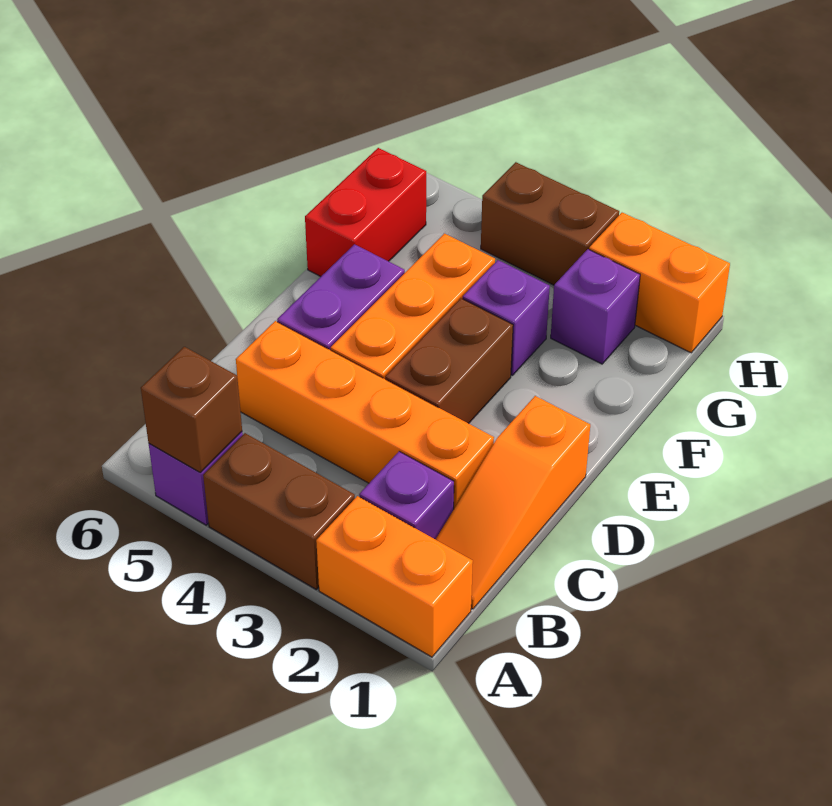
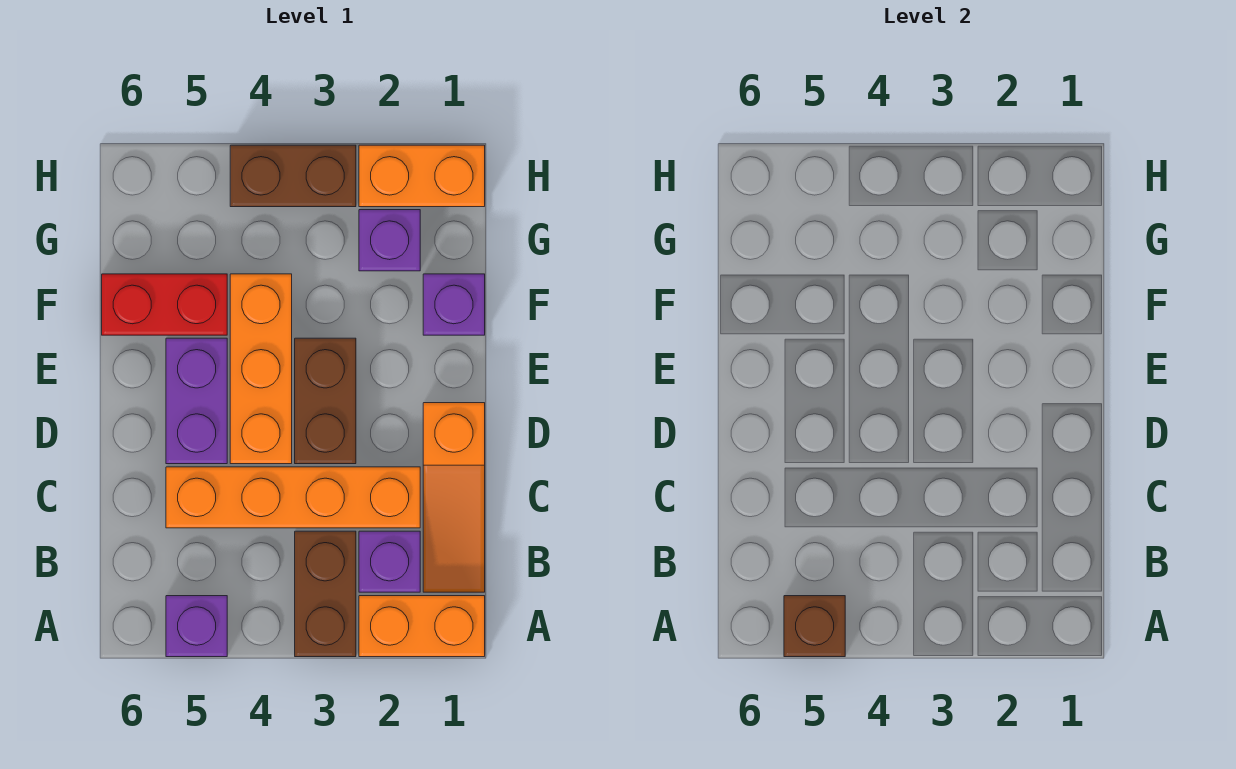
brown brick A3:A4 level 1 -> brown brick A3:B3 level 1
purple brick F3 level 1 -> purple brick F1 level 1
red brick F6:G6 level 1 -> red brick F5:F6 level 1

